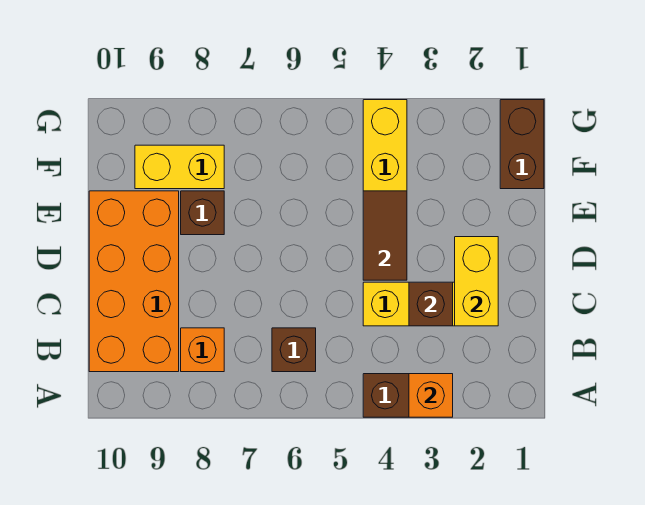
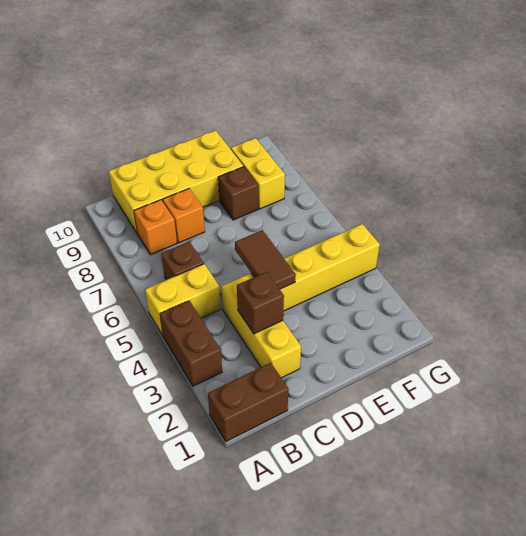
orange brick A3 level 2 -> orange brick C8 level 1
orange brick B9:E10 level 1 -> yellow brick B9:E10 level 1
yellow brick C2:D2 level 2 -> yellow brick A5:B5 level 1
brown tile D4:E4 level 2 -> brown tile D4:D5 level 2
brown brick F1:G1 level 1 -> brown brick A1:B1 level 1

